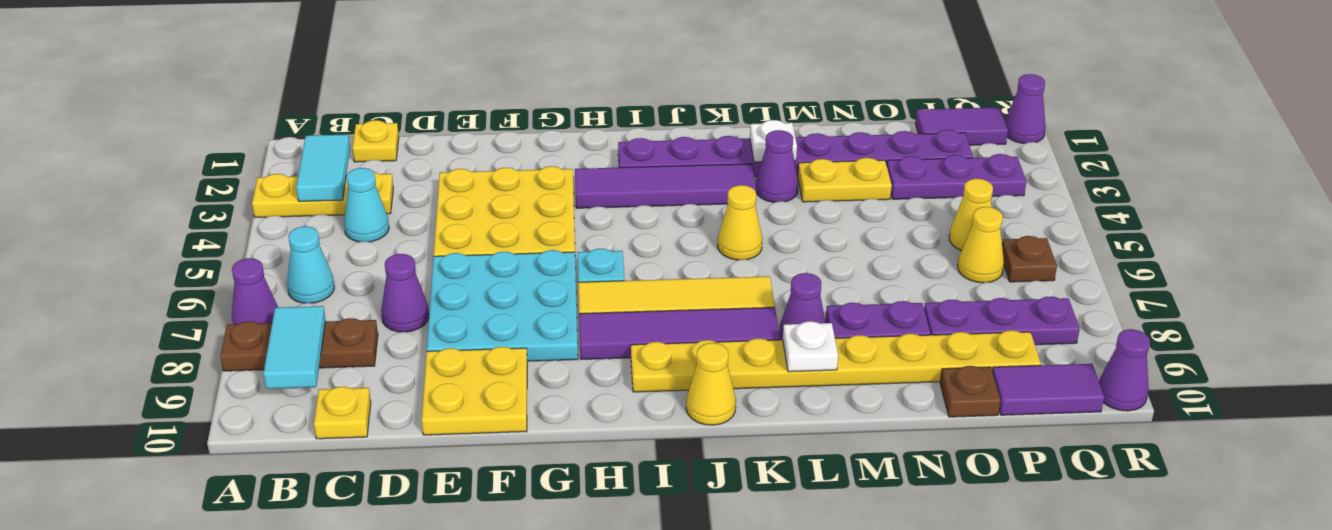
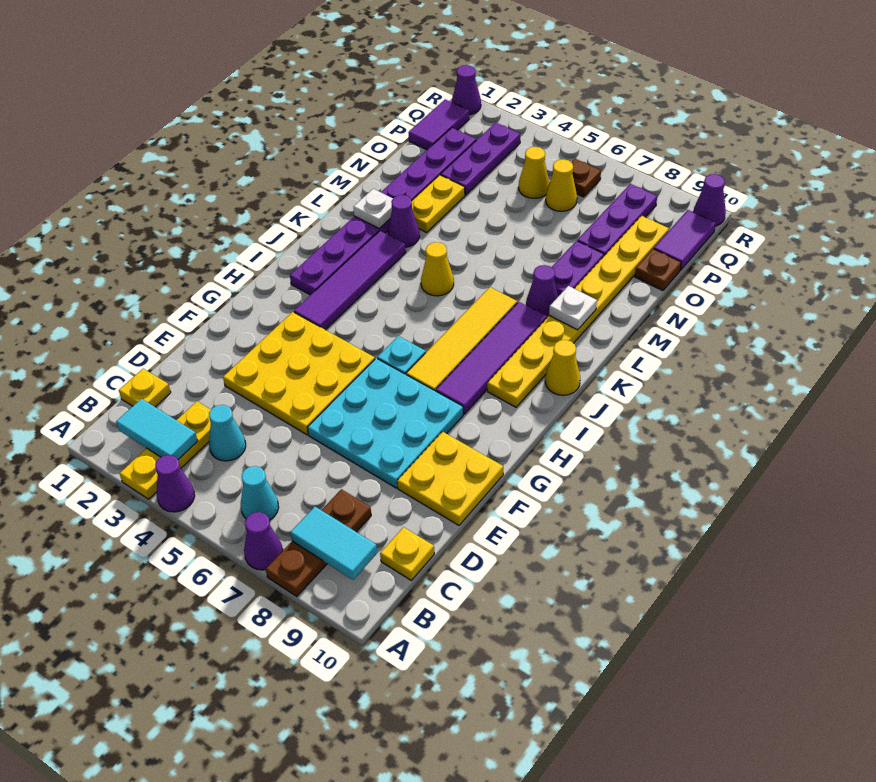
purple cone D7 level 1 -> purple cone A4 level 1

